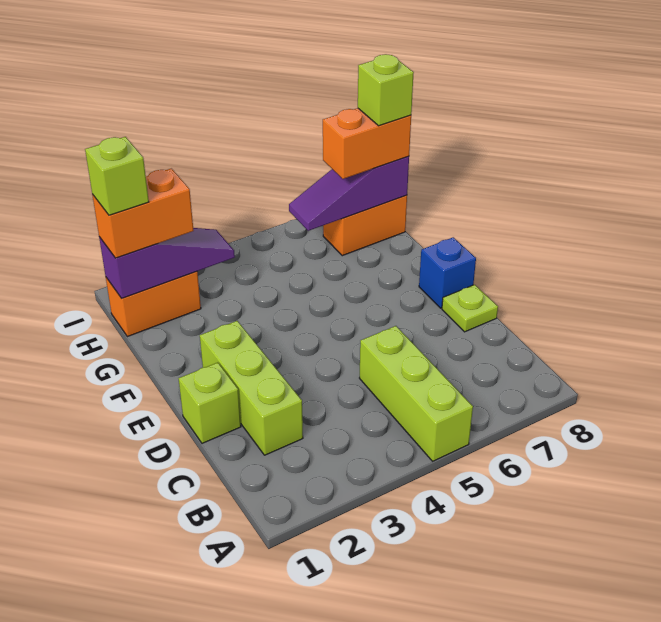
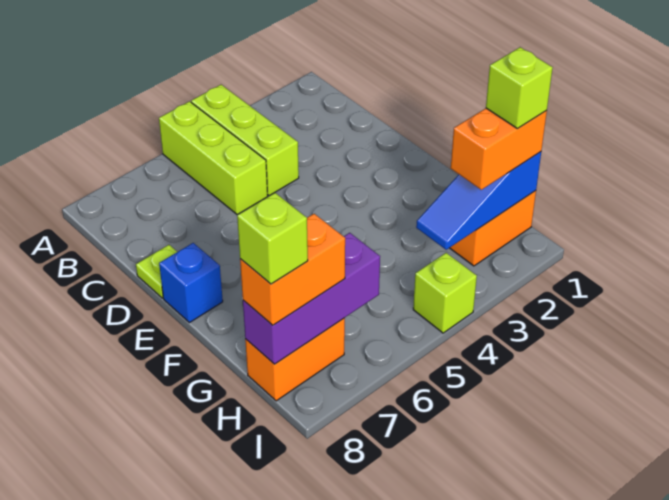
lime brick C2:E2 level 1 -> lime brick A4:C4 level 1
lime brick D1 level 1 -> lime brick I4 level 1
purple slope H1:H3 level 2 top 1 -> blue slope H1:H3 level 2 top 1
purple slope H6:H8 level 2 top 8 -> purple brick H6:H8 level 2

